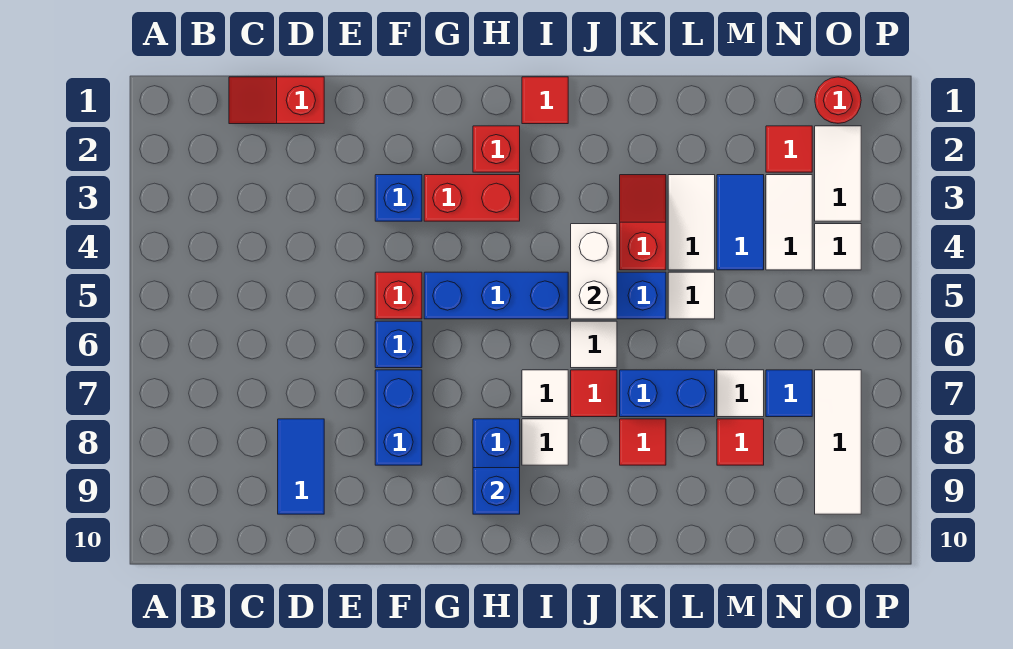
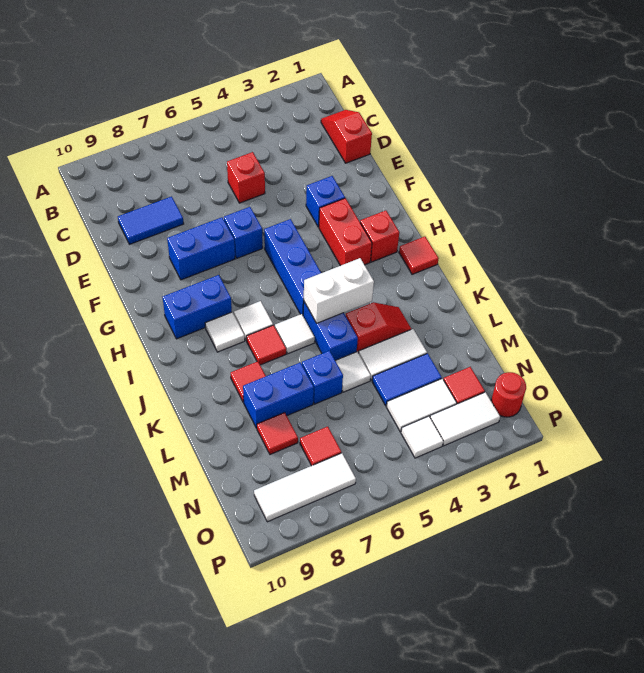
red brick F5 level 1 -> red brick D5 level 1
blue brick H9 level 2 -> blue brick L6 level 1
blue brick K7:L7 level 1 -> blue brick L7:L8 level 1
white tile M7 level 1 -> none
blue tile N7 level 1 -> red tile N7 level 1

